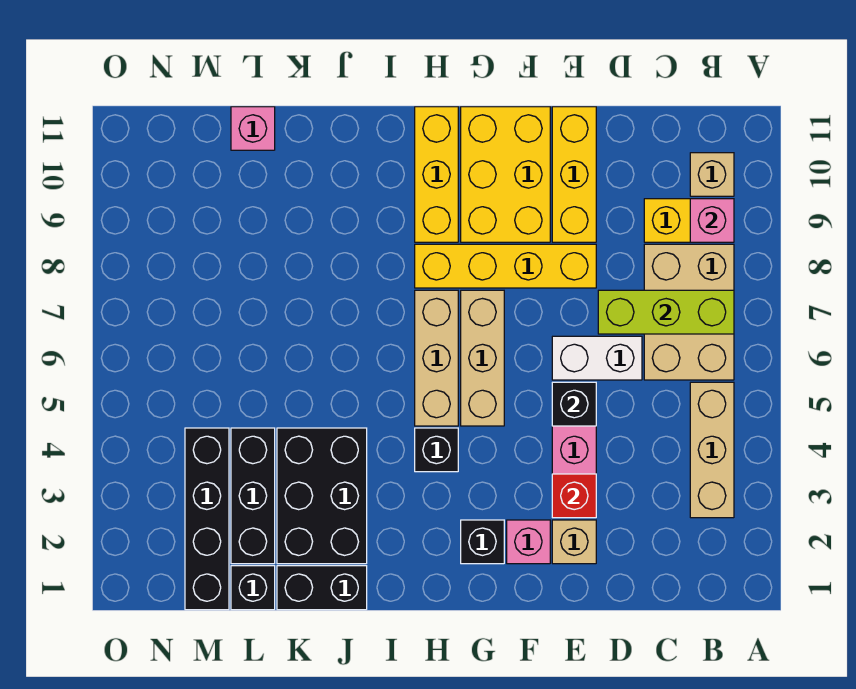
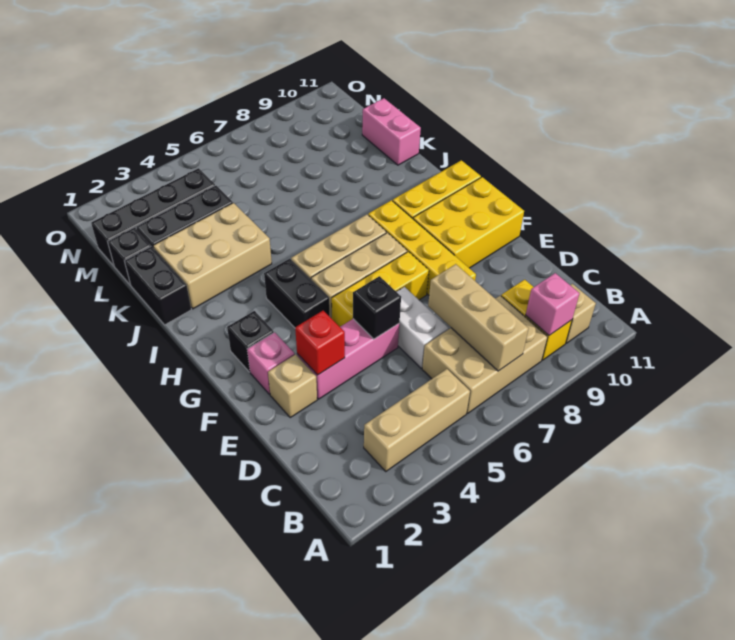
lime brick B7:D7 level 2 -> tan brick B7:D7 level 2
yellow brick E9:E11 level 1 -> yellow brick F5:F7 level 1
black brick H4 level 1 -> black brick G4:H4 level 1
black brick J2:K4 level 1 -> tan brick J2:K4 level 1
pink brick L11 level 1 -> pink brick K11:L11 level 1

